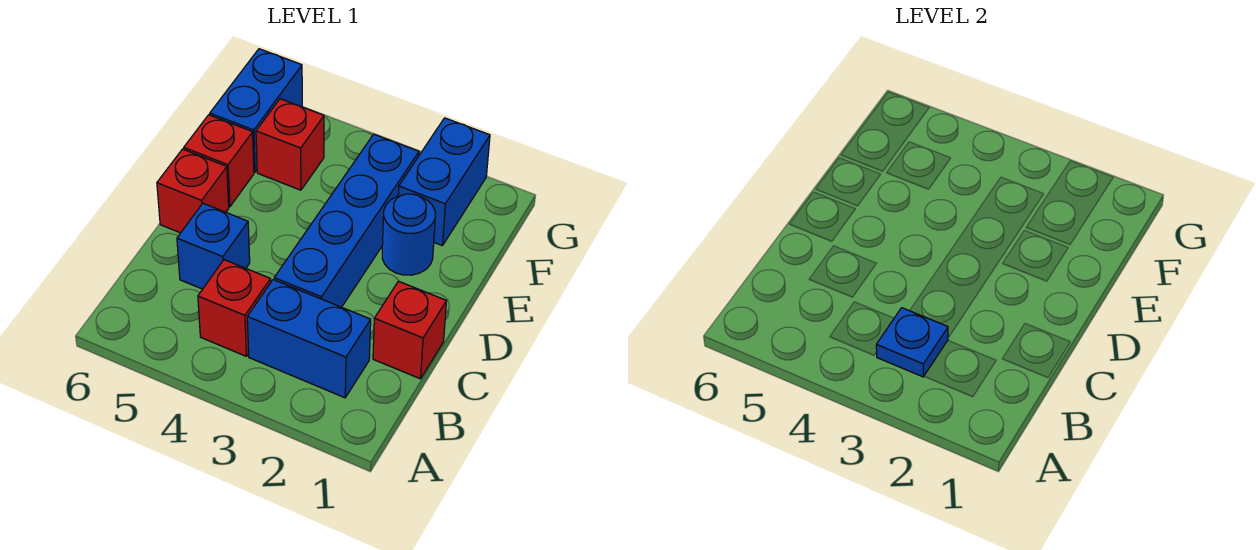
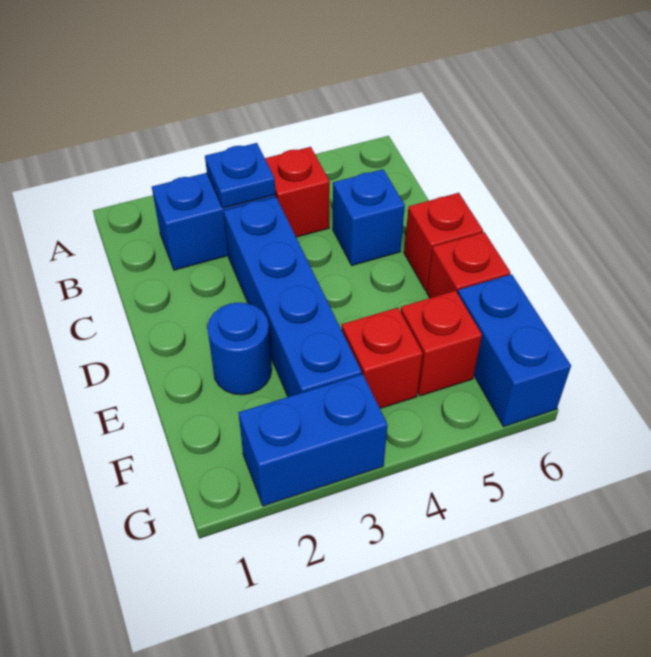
red brick C1 level 1 -> red brick F4 level 1
blue brick F2:G2 level 1 -> blue brick G2:G3 level 1

